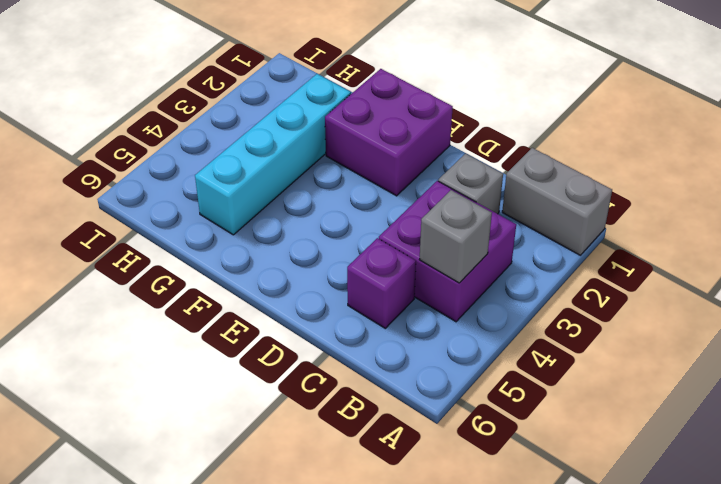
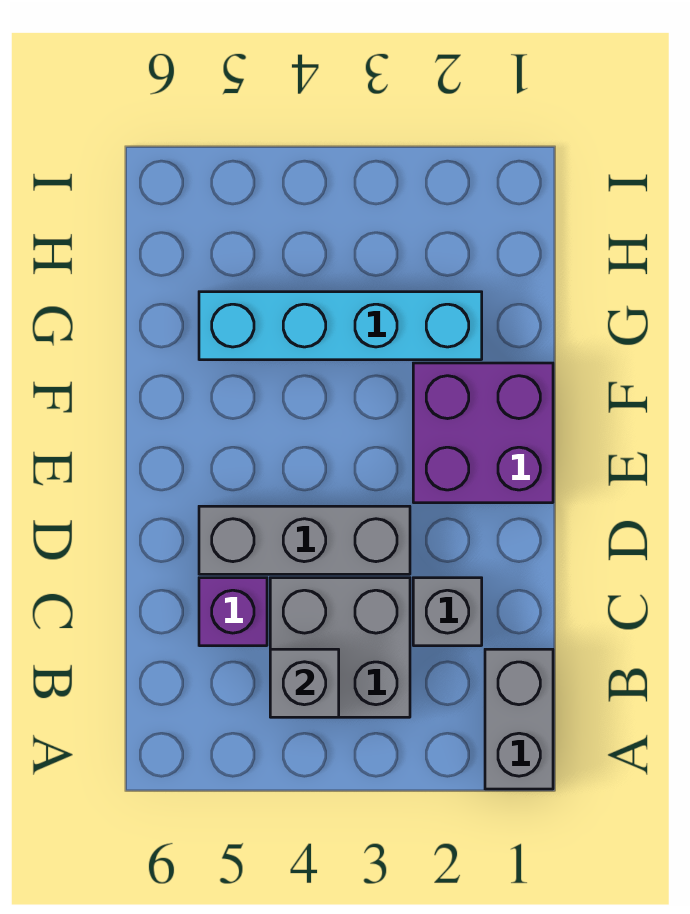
purple brick B3:C4 level 1 -> grey brick B3:C4 level 1
none -> grey brick D3:D5 level 1

